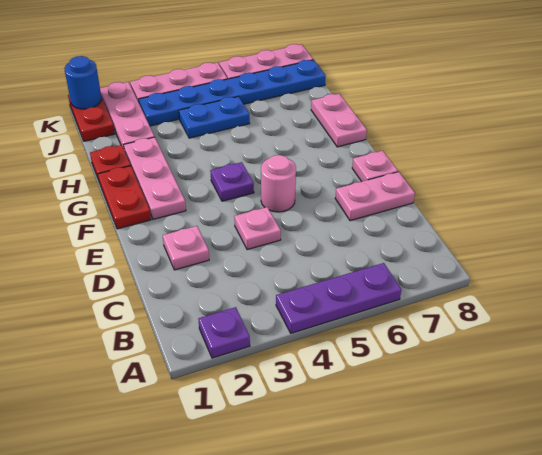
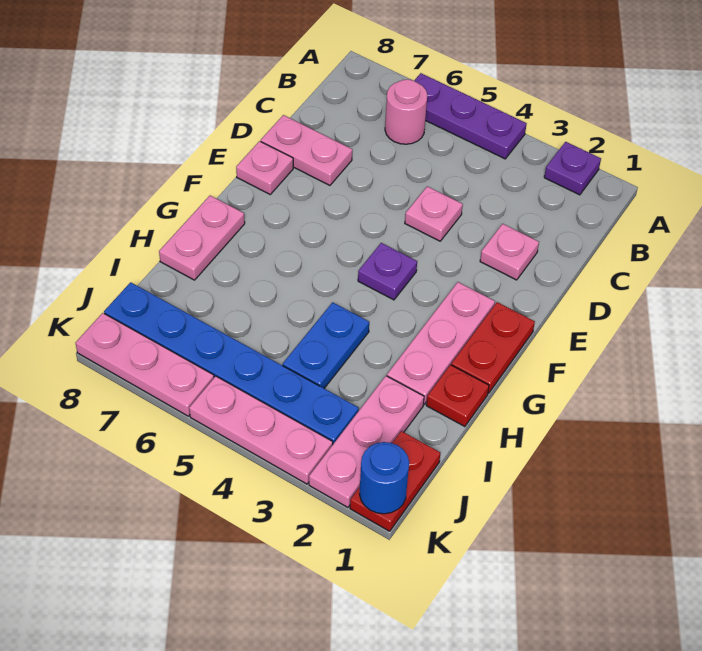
pink round brick E5 level 1 -> pink round brick B6 level 1
blue plate I4:I5 level 1 -> blue plate H4:I4 level 1

